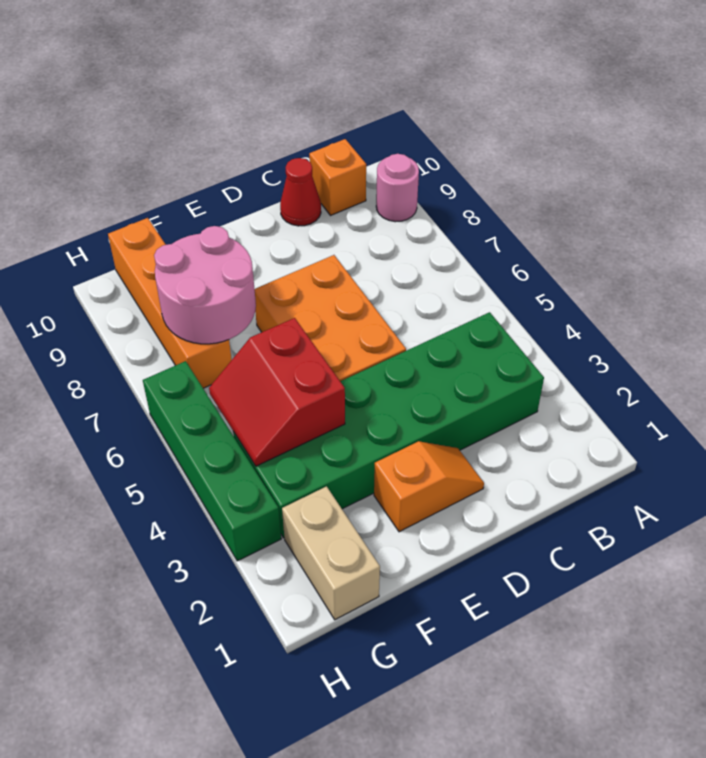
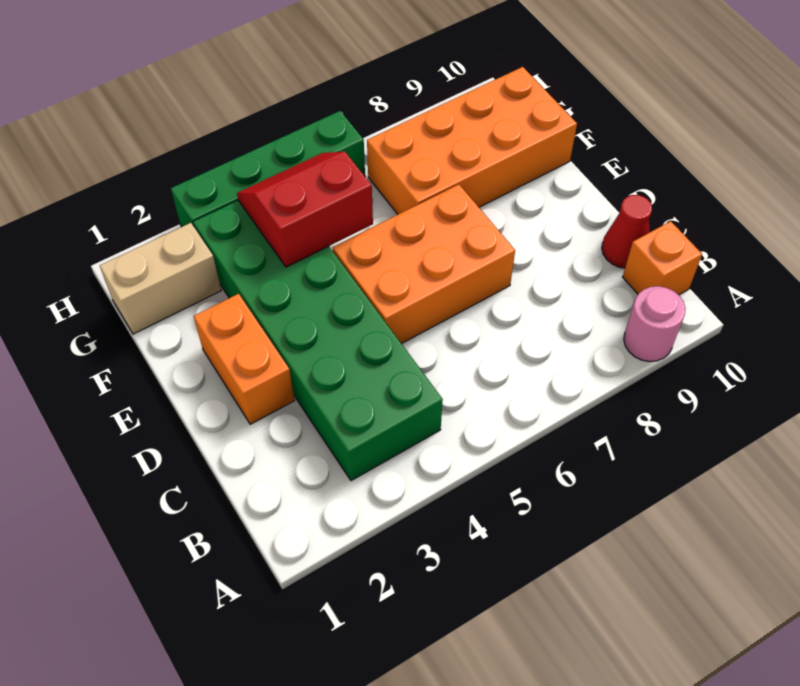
orange slope D2:E2 level 1 top E -> orange brick D2:E2 level 1
pink round brick F7:G8 level 2 -> none
orange brick G7:G10 level 1 -> orange brick F7:G10 level 1

